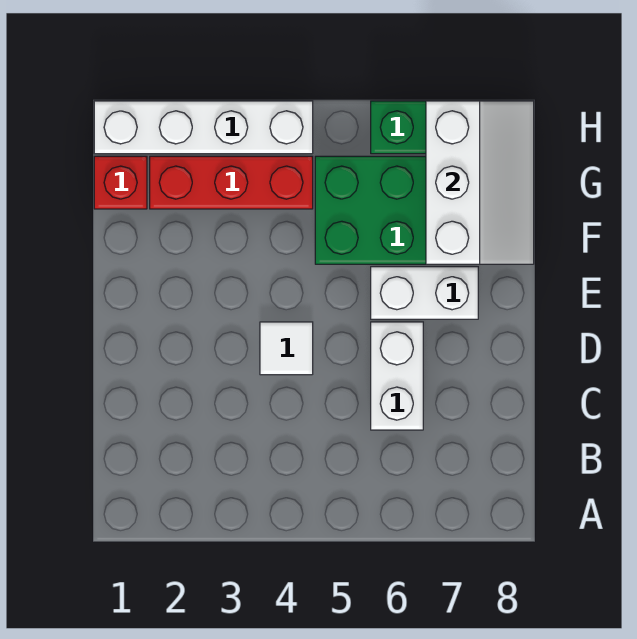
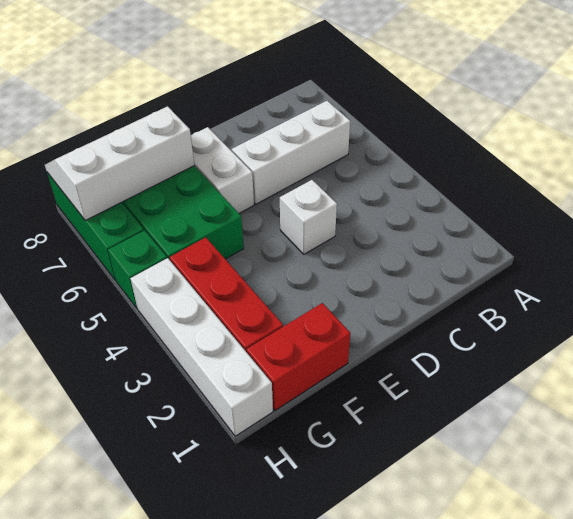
white brick C6:D6 level 1 -> white brick B6:D6 level 1
white tile D4 level 1 -> white brick D4 level 1
red brick G1 level 1 -> red brick F1:G1 level 1
none -> green brick H5 level 1

